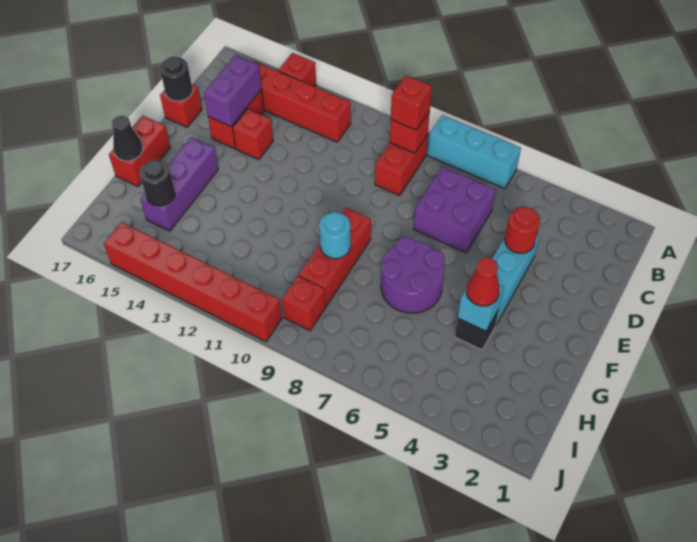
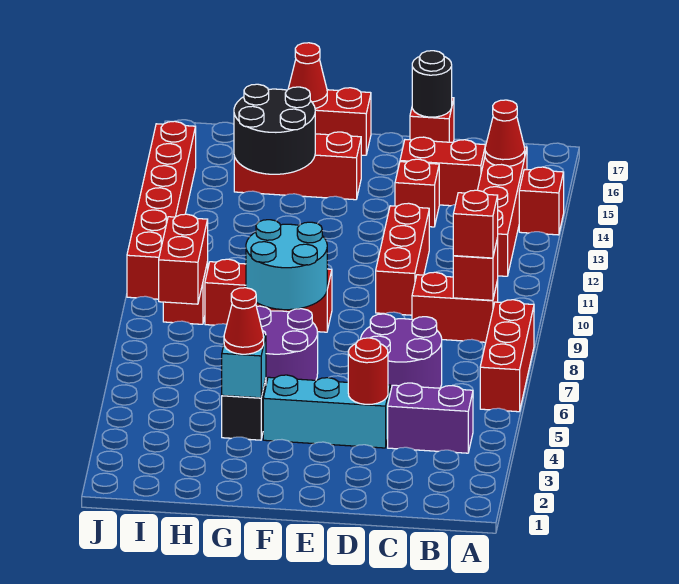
cyan brick A6:A8 level 1 -> red brick A6:A8 level 1
none -> red cone B15 level 2
purple brick C6:D7 level 1 -> purple round brick C6:D7 level 1
purple brick C15:D15 level 2 -> purple brick B4:C4 level 1
none -> red brick D10:D12 level 1
purple brick F15:H15 level 1 -> red brick F15:H15 level 1
cyan round brick G9 level 2 -> cyan round brick F8:G9 level 2
black cone G17 level 2 -> red cone G17 level 2
black round brick H15 level 2 -> black round brick G14:H15 level 2
none -> red brick I8:I9 level 2

